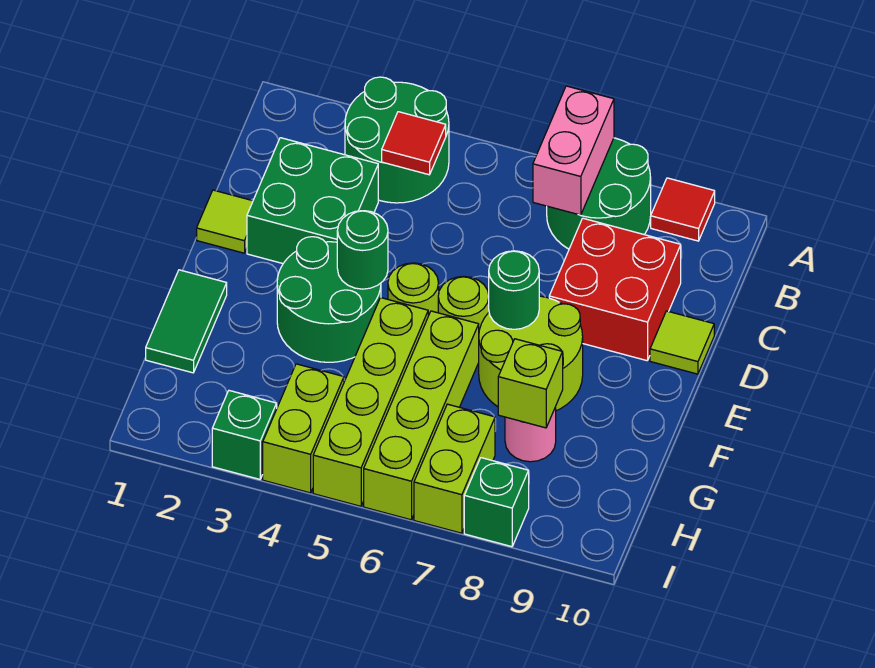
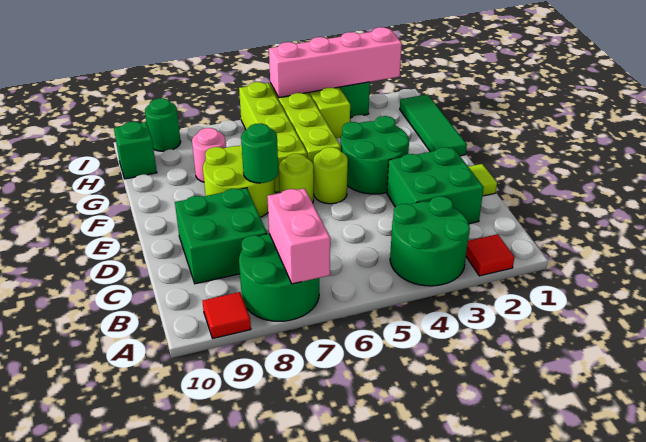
red tile B4 level 2 -> red tile A2 level 1
red brick C8:D9 level 1 -> green brick C8:D9 level 1
lime tile D10 level 1 -> none
green round brick E4 level 2 -> green round brick I9 level 1
green tile F1:G1 level 1 -> green tile F1:H1 level 1
lime brick G8 level 2 -> none
lime brick H7:I7 level 1 -> none
none -> pink brick I2:I5 level 2
green brick I8 level 1 -> green brick H10 level 1

